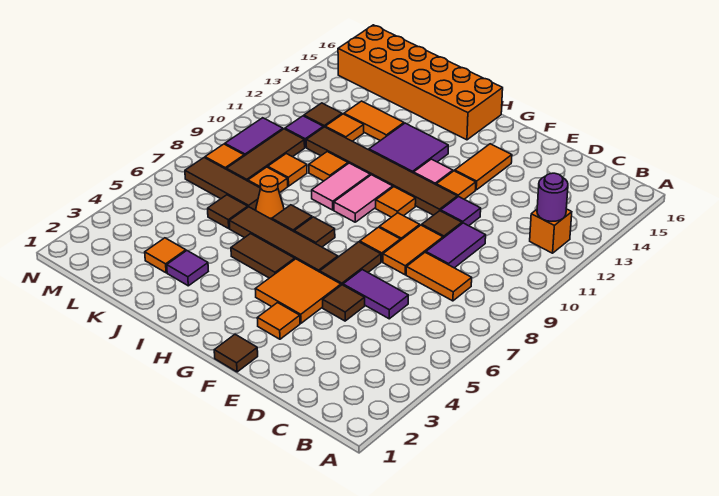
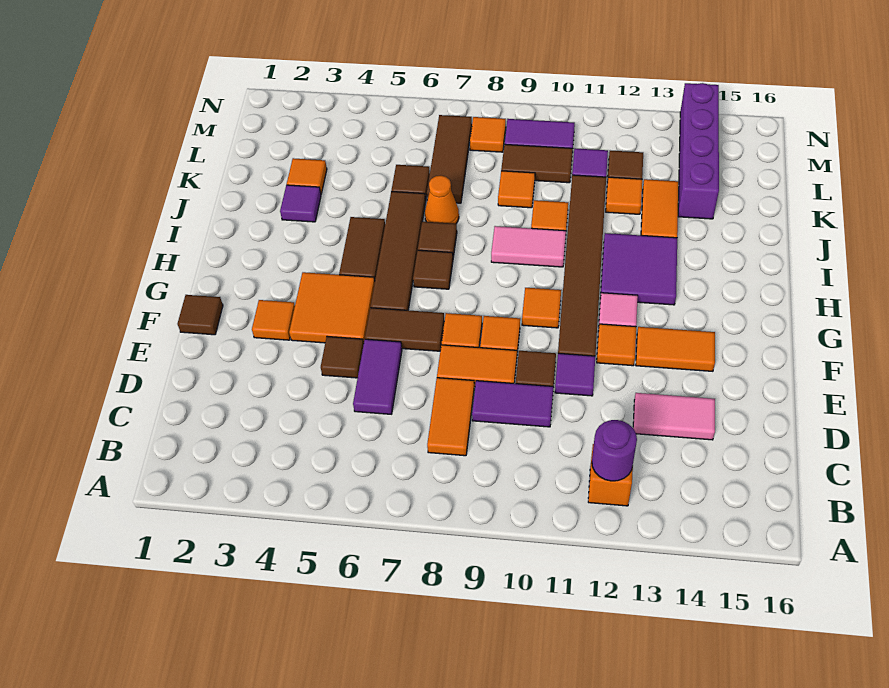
pink tile H9:H10 level 1 -> pink tile D13:D14 level 1
orange brick H15:M16 level 1 -> none
orange tile K8 level 1 -> none
none -> purple brick K14:N14 level 1
brown tile L8:L10 level 1 -> brown tile L9:L10 level 1

